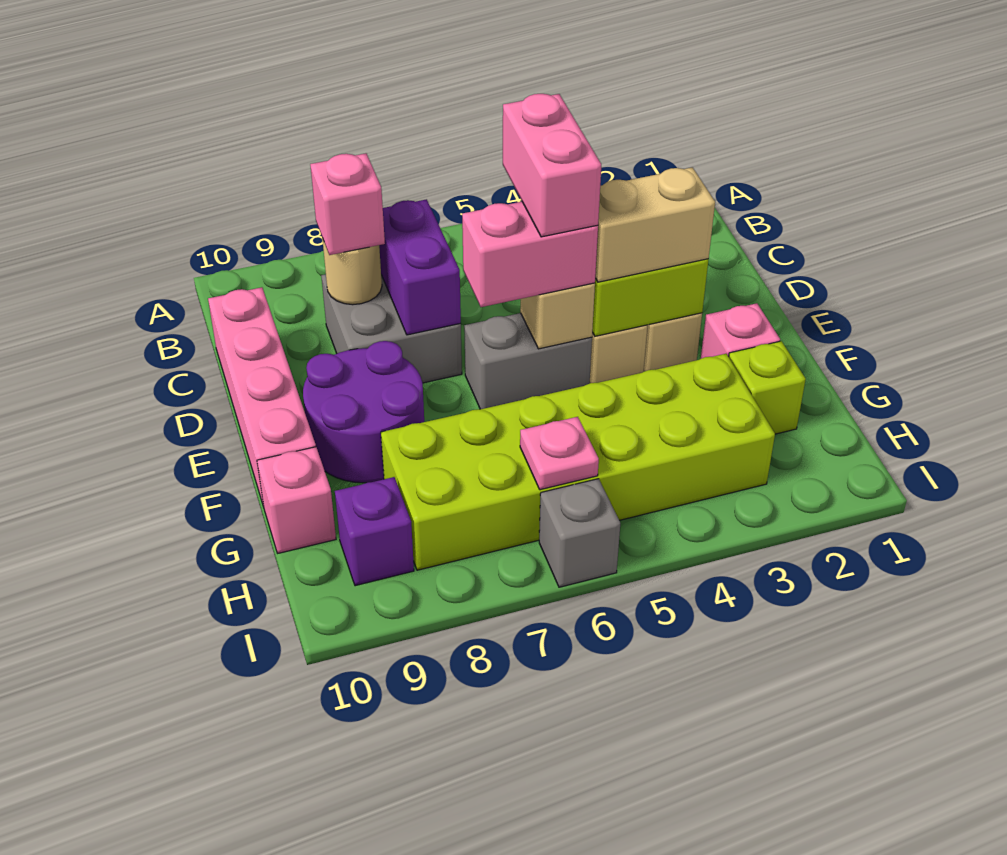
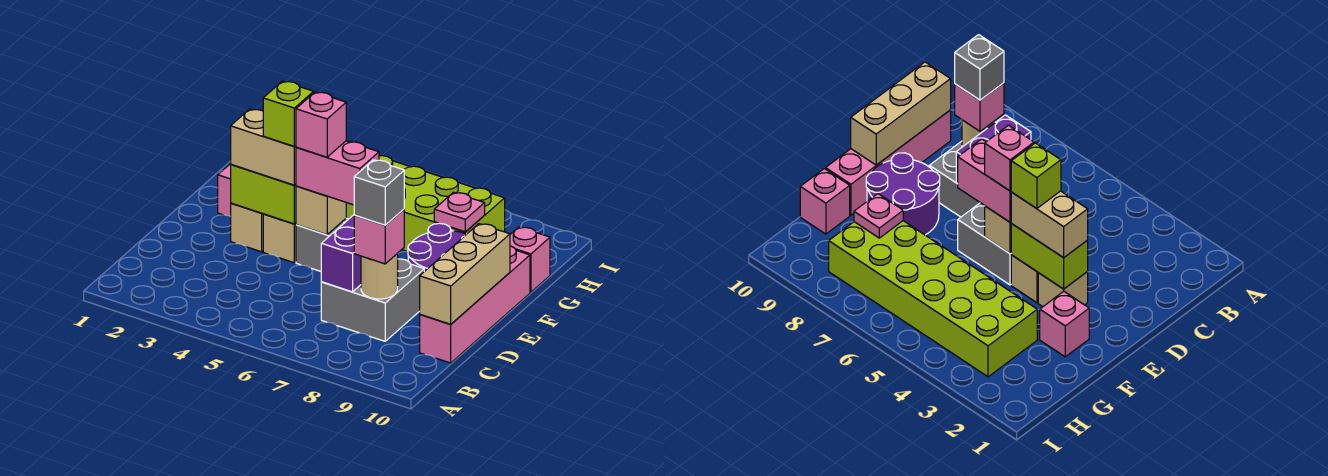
none -> tan brick C10:E10 level 2
pink brick D5:E5 level 4 -> pink brick E5 level 4
lime brick G2 level 1 -> lime brick E4 level 4
pink plate H6 level 2 -> pink plate G8 level 2
purple brick H9 level 1 -> none
grey brick I6 level 1 -> grey brick C8 level 4

